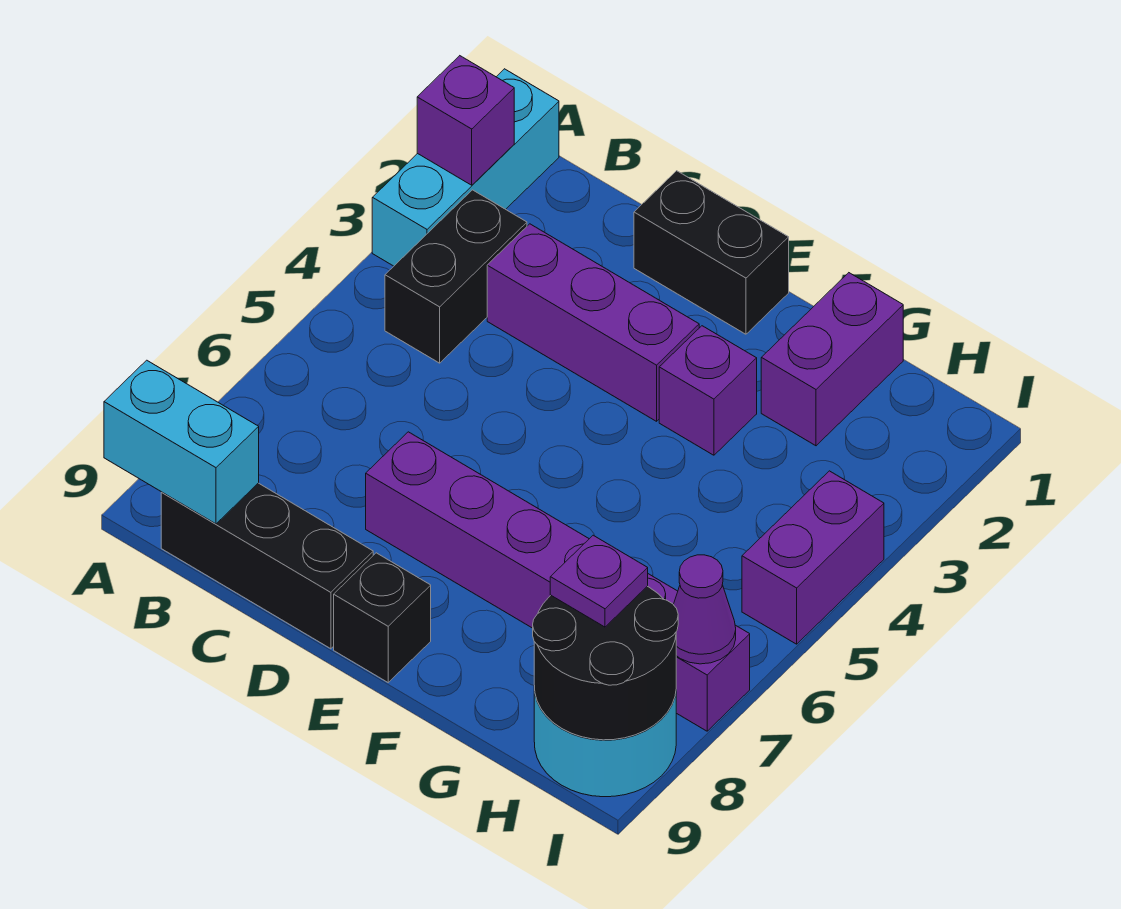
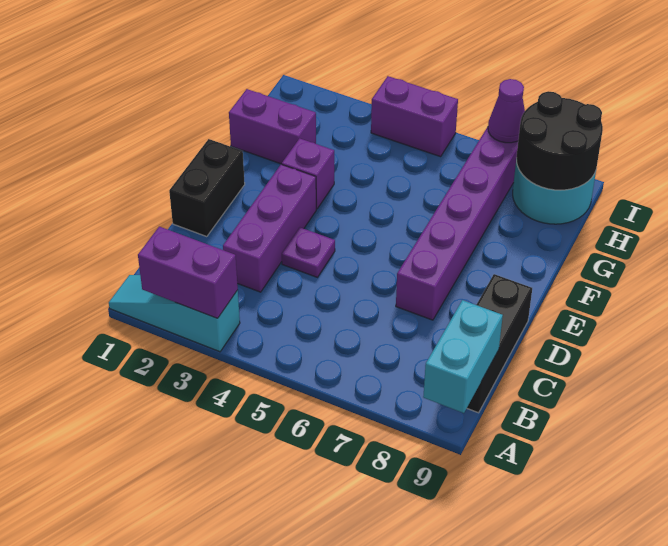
cyan brick A1:A3 level 1 -> cyan slope A1:A3 level 1 top 3
purple brick A2 level 2 -> purple brick A2:A3 level 2
black brick B3:B4 level 1 -> none
black brick E9 level 1 -> none
purple plate H8 level 3 -> purple plate D4 level 1

